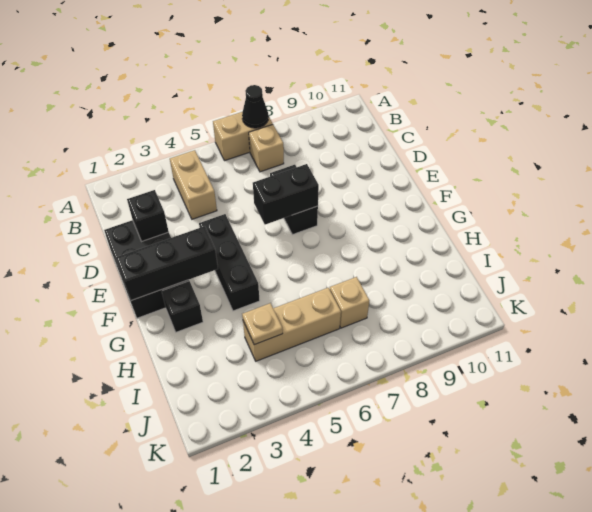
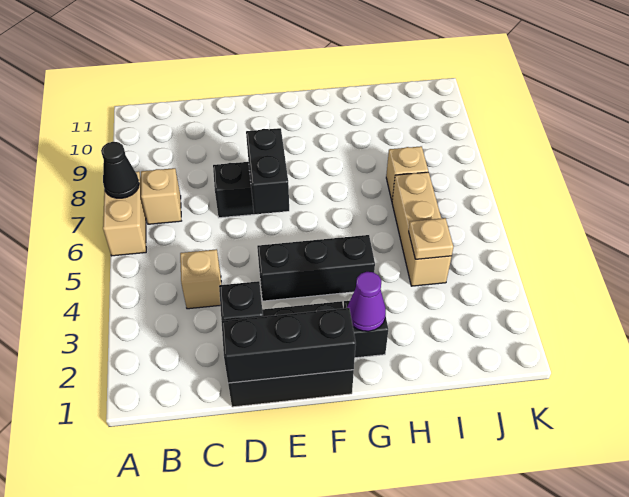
tan brick B4:C4 level 1 -> tan brick C4 level 1
black brick F1:F3 level 2 -> black brick D1:F1 level 2
none -> purple cone G2 level 2

